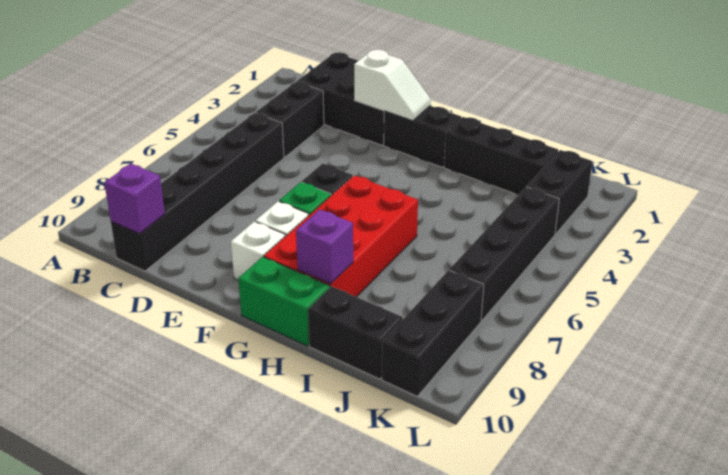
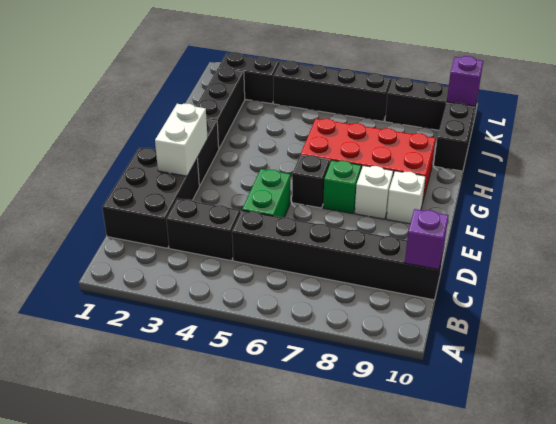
white slope E2:F2 level 2 top E -> white brick E2:F2 level 2
green brick G10:H10 level 1 -> green brick D5:E5 level 1
purple brick H9 level 2 -> purple brick K10 level 2

